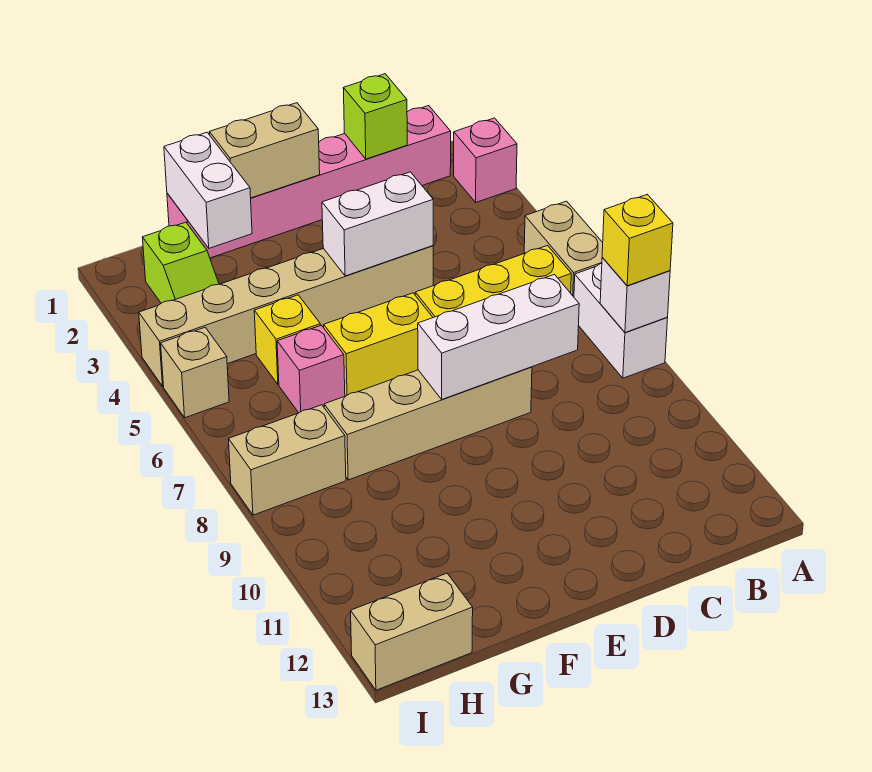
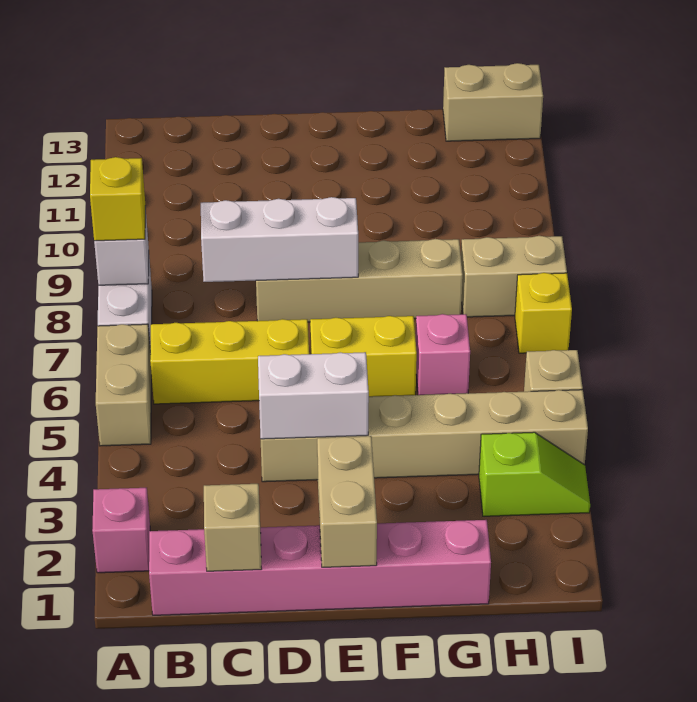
lime brick C1 level 2 -> tan brick C1 level 2
tan brick E1:F1 level 2 -> tan brick E1:E2 level 2
white brick G1:G2 level 2 -> none
yellow brick G5 level 1 -> yellow brick I7 level 1
lime slope H2:H3 level 1 top 2 -> lime slope H3:I3 level 1 top H

